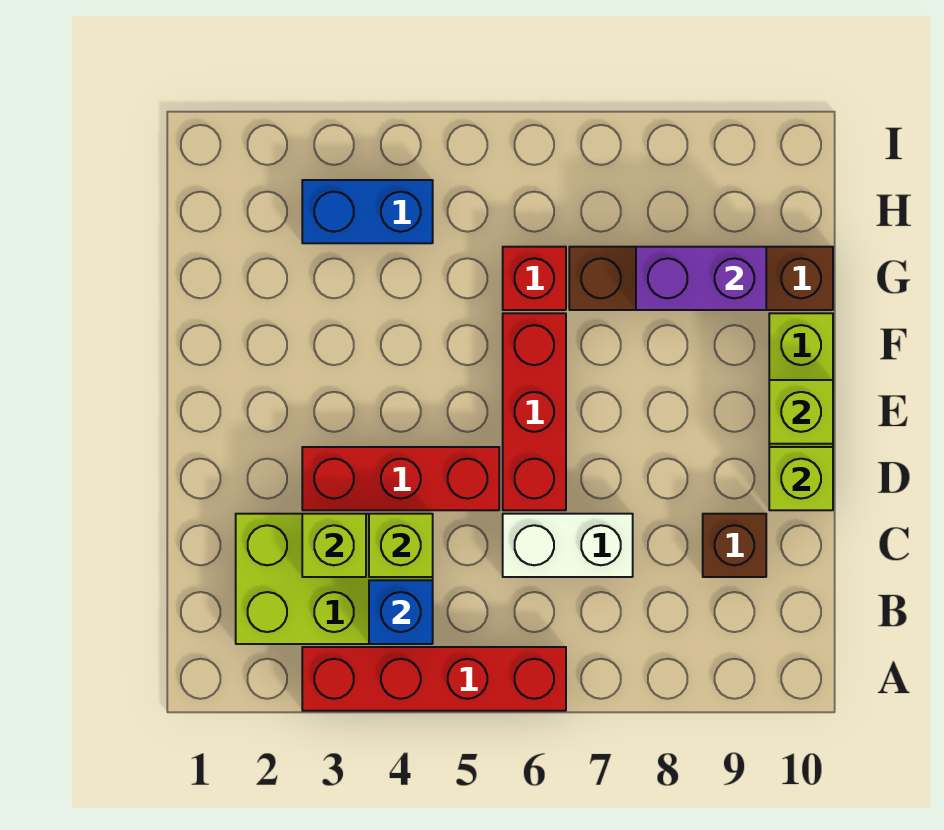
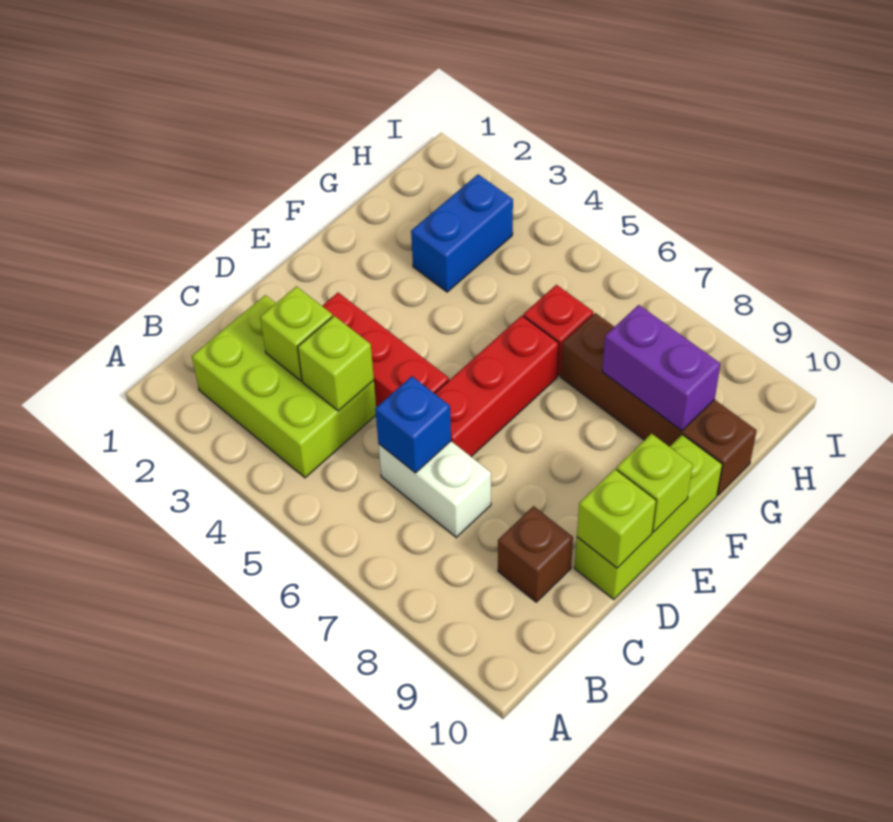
red brick A3:A6 level 1 -> none
blue brick B4 level 2 -> blue brick C6 level 2
blue brick H3:H4 level 1 -> blue brick G3:H3 level 1

